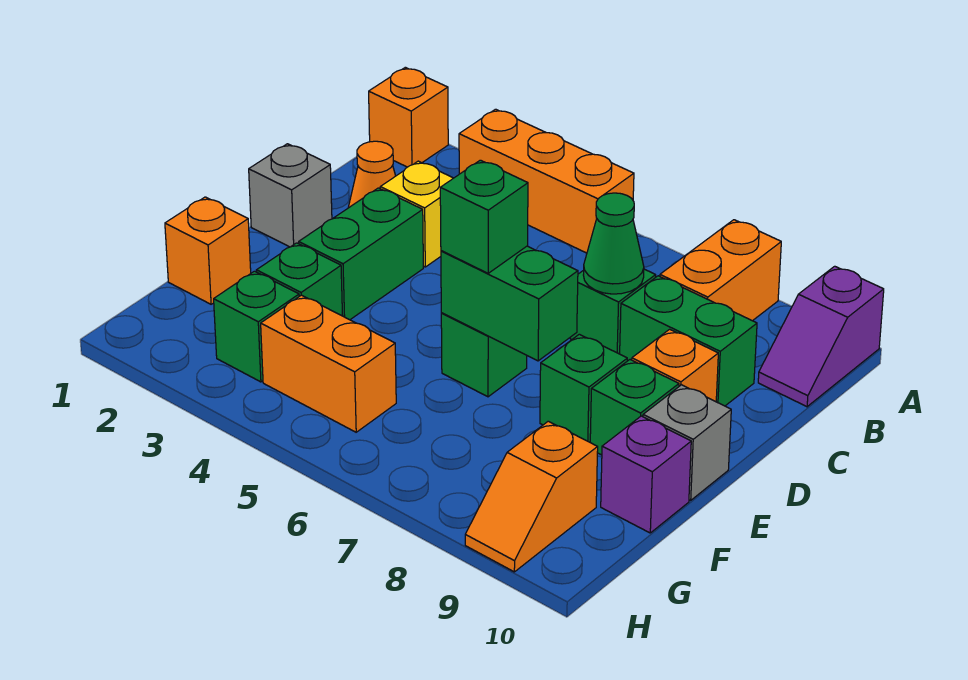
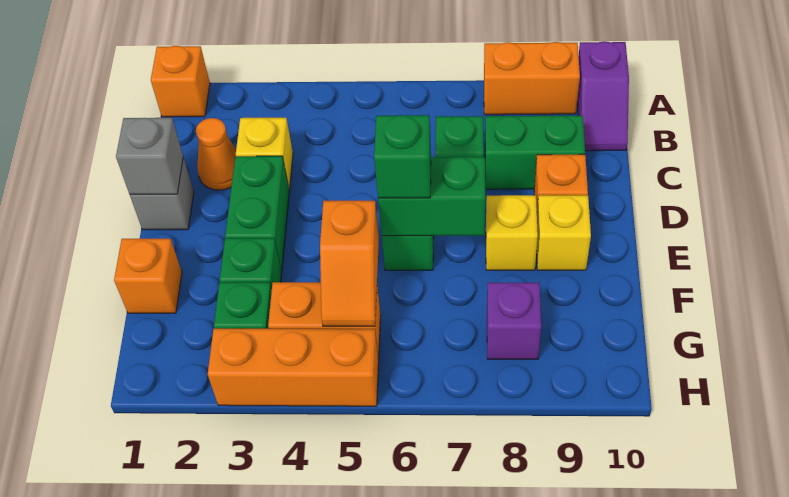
orange brick A3:A5 level 1 -> orange brick H3:H5 level 1
orange brick A8:B8 level 1 -> orange brick A8:A9 level 1
green cone C7 level 2 -> none
green brick E8 level 1 -> yellow brick E8 level 1
green brick E9 level 1 -> yellow brick E9 level 1
grey brick E10 level 1 -> grey brick D1 level 2
purple brick F10 level 1 -> purple brick G8 level 1
orange slope G9:H9 level 1 top G -> orange slope F5:G5 level 2 top F

